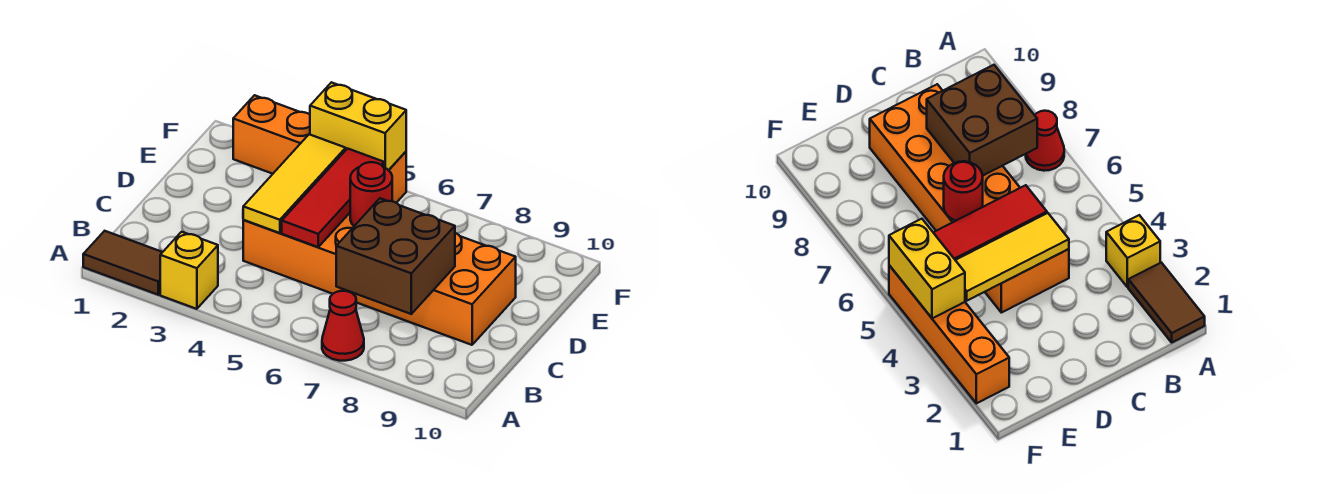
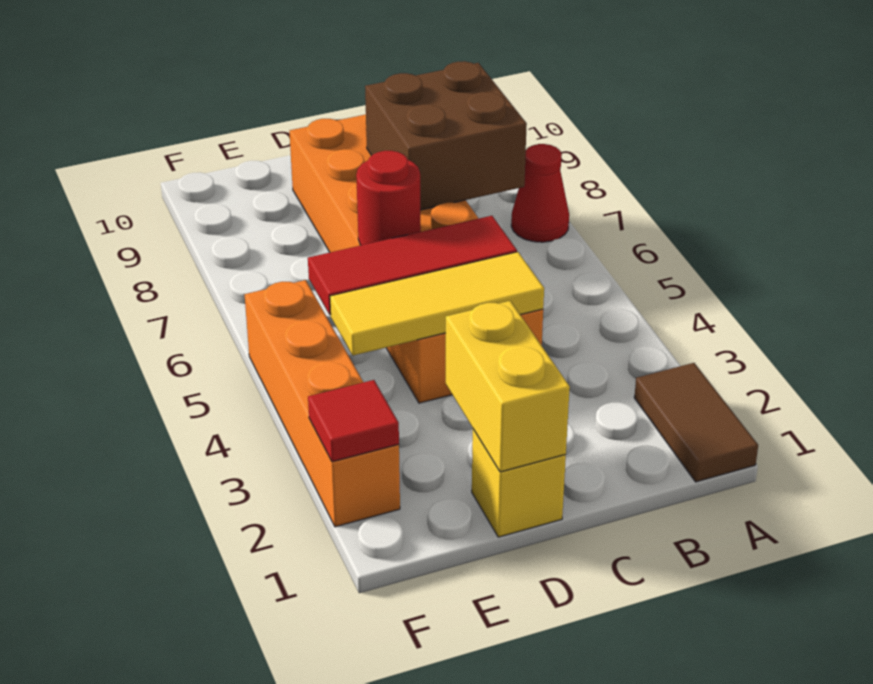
yellow brick A3 level 1 -> yellow brick D1 level 1
none -> red tile F2 level 2
yellow brick F4:F5 level 2 -> yellow brick D1:D2 level 2

